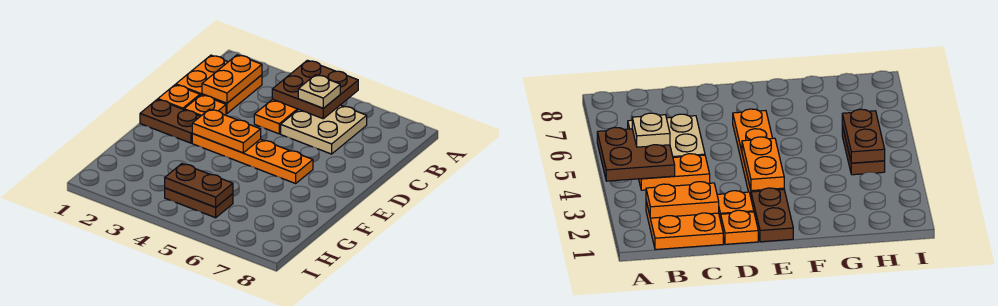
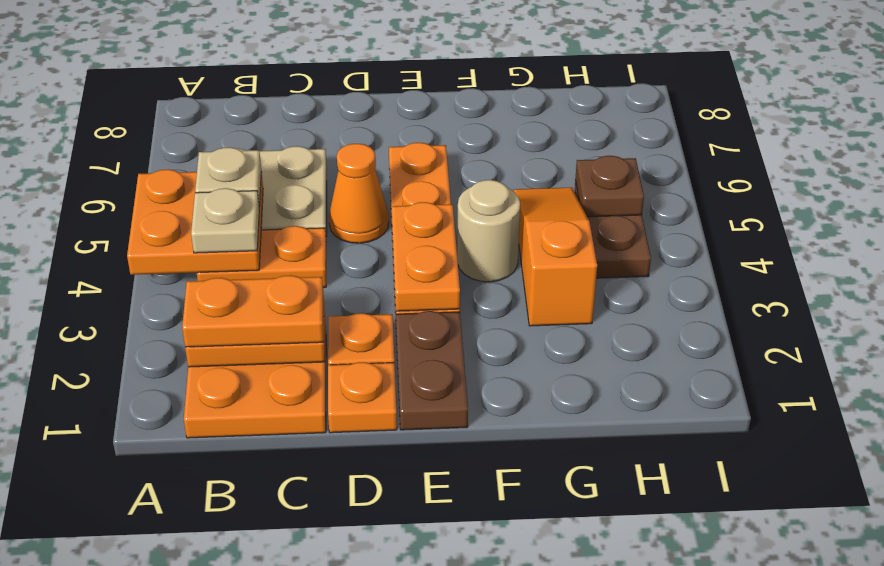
brown plate A4:B5 level 2 -> orange plate A4:B5 level 2
none -> orange plate B2:C2 level 3
none -> tan plate B4 level 3
none -> orange cone D5 level 1
none -> tan round brick F4 level 1
none -> orange slope G3:G5 level 1 top 3
brown plate H4:H5 level 2 -> brown plate H5 level 2

